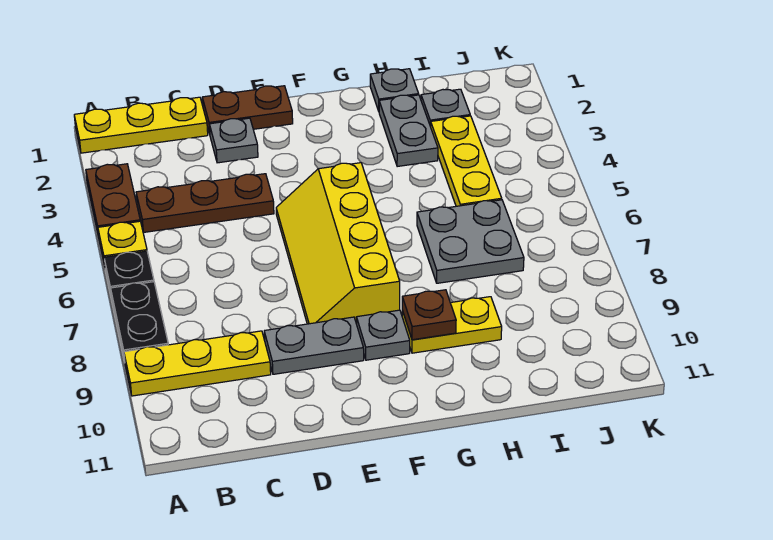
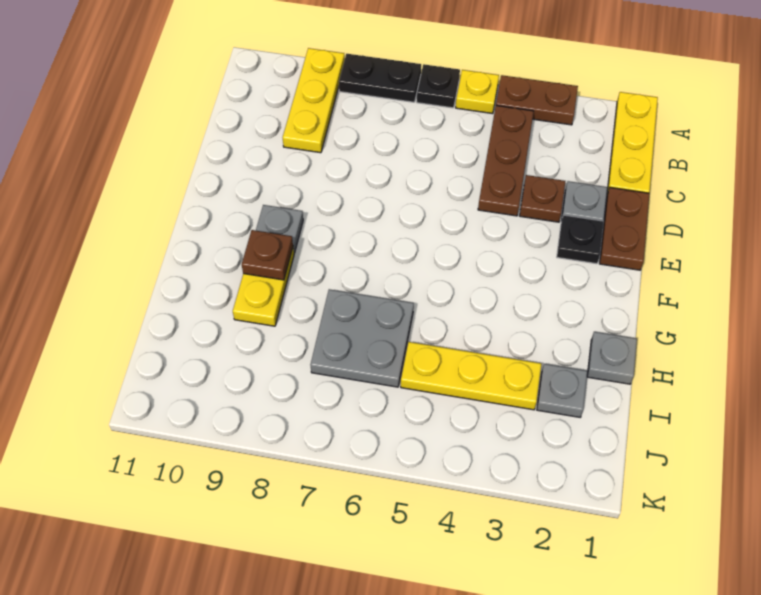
none -> brown plate D3 level 1
grey plate D9:E9 level 1 -> none
none -> black plate E2 level 1
yellow slope E5:F8 level 1 top F -> none
grey plate H2:H3 level 1 -> none

